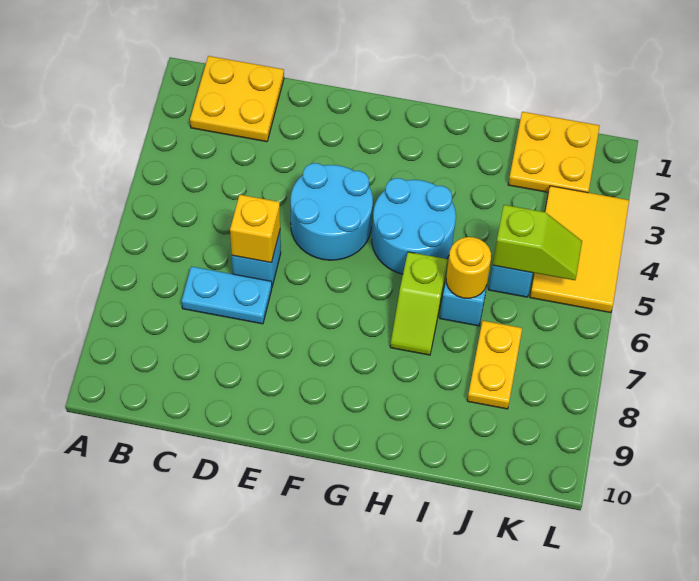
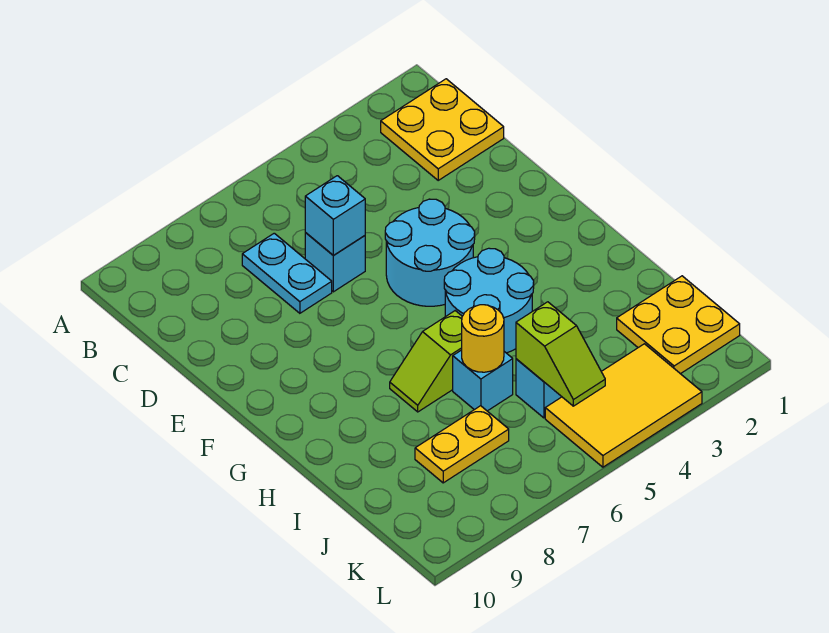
yellow brick D6 level 2 -> cyan brick D6 level 2

